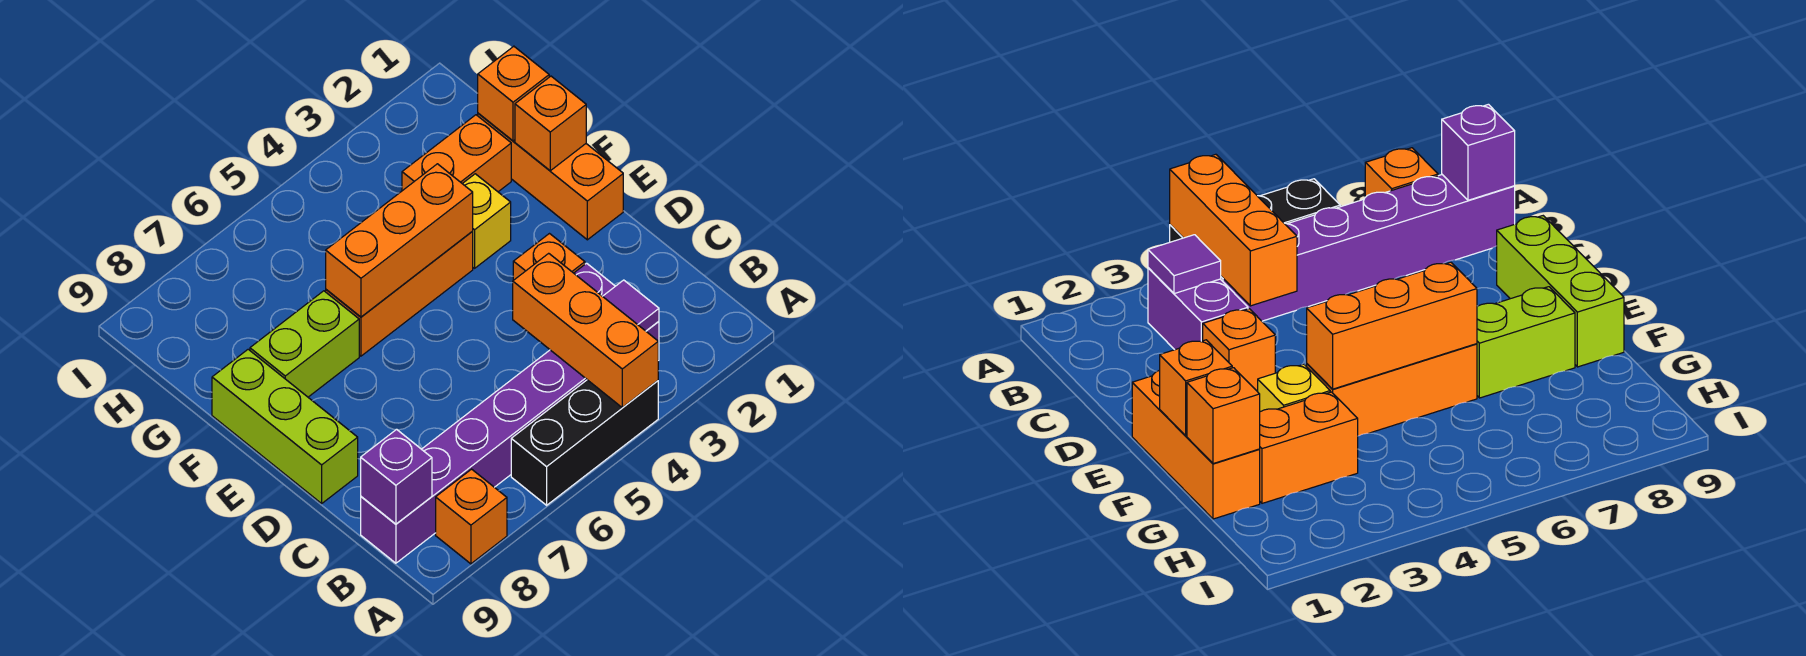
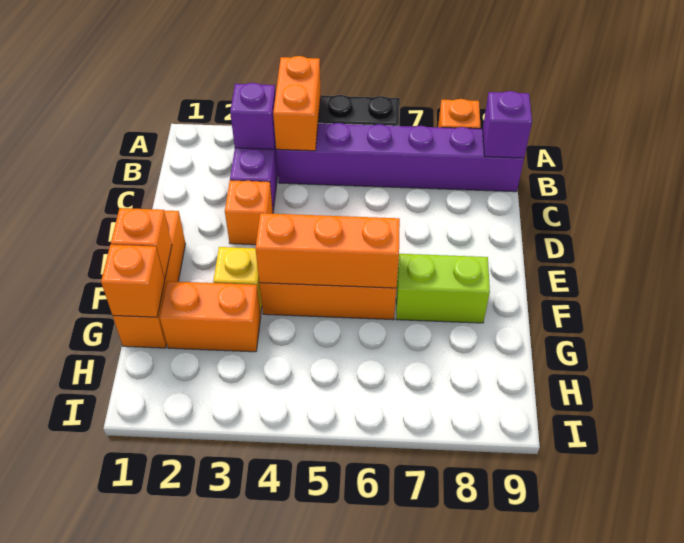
orange brick A4:C4 level 2 -> orange brick A4:B4 level 2
purple tile B3 level 2 -> purple brick B3 level 2
lime brick D9:F9 level 1 -> none

